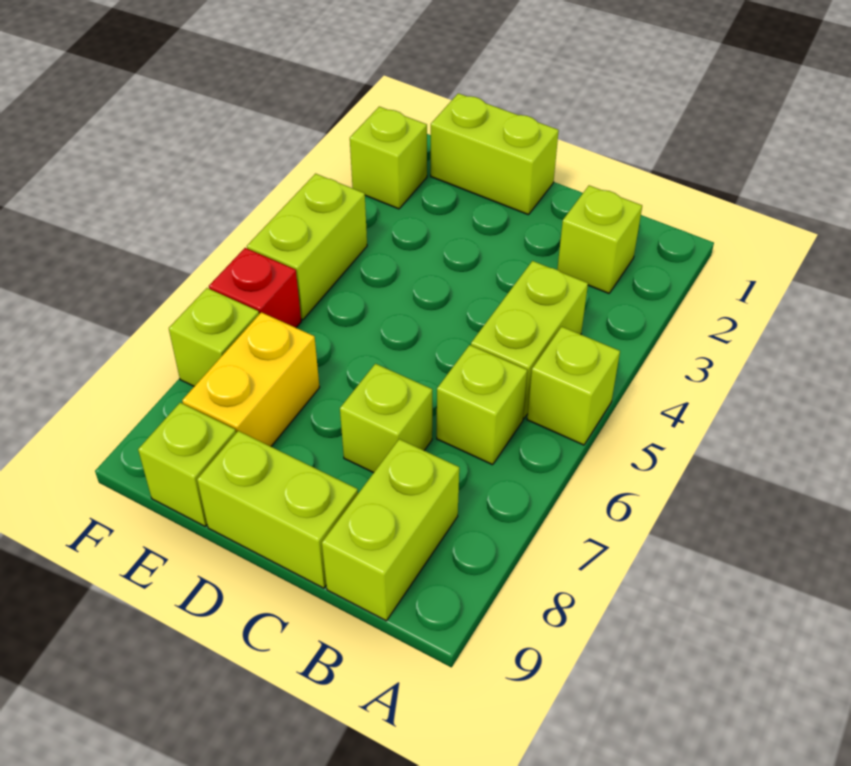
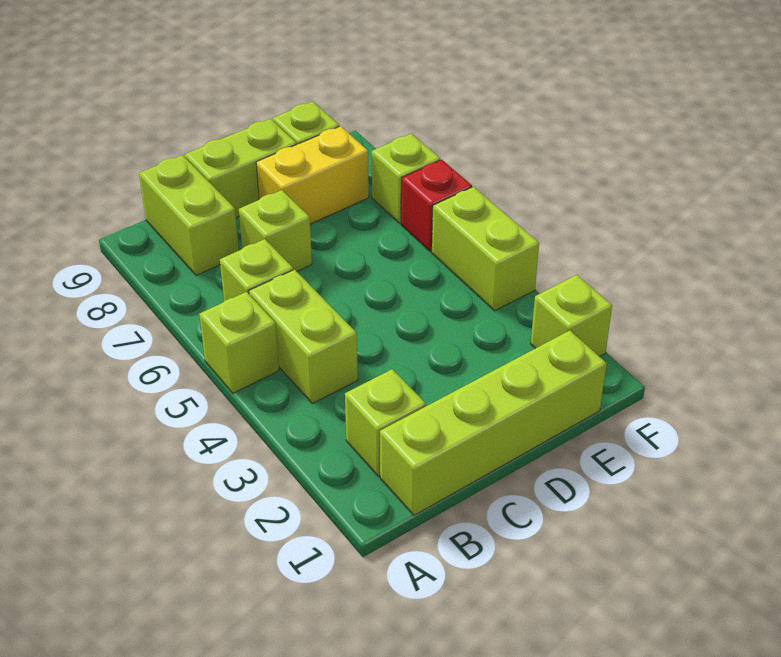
lime brick D1:E1 level 1 -> lime brick B1:E1 level 1
yellow brick E7:E8 level 1 -> yellow brick D8:E8 level 1

